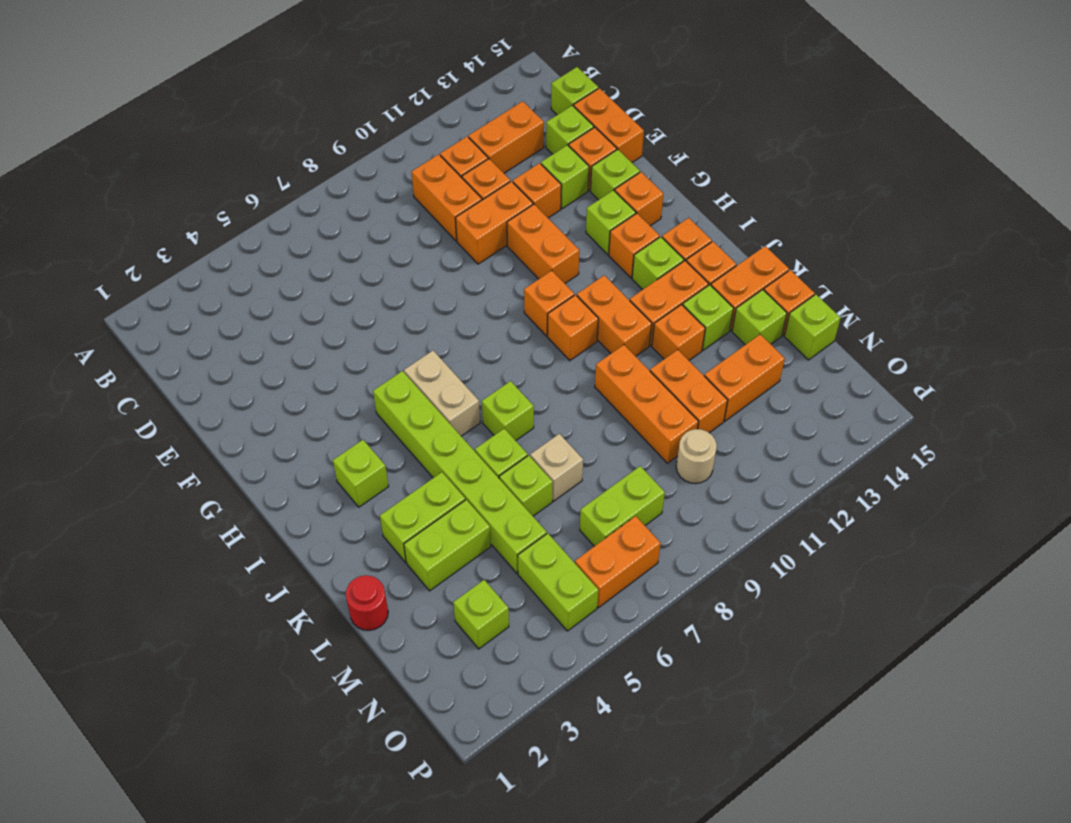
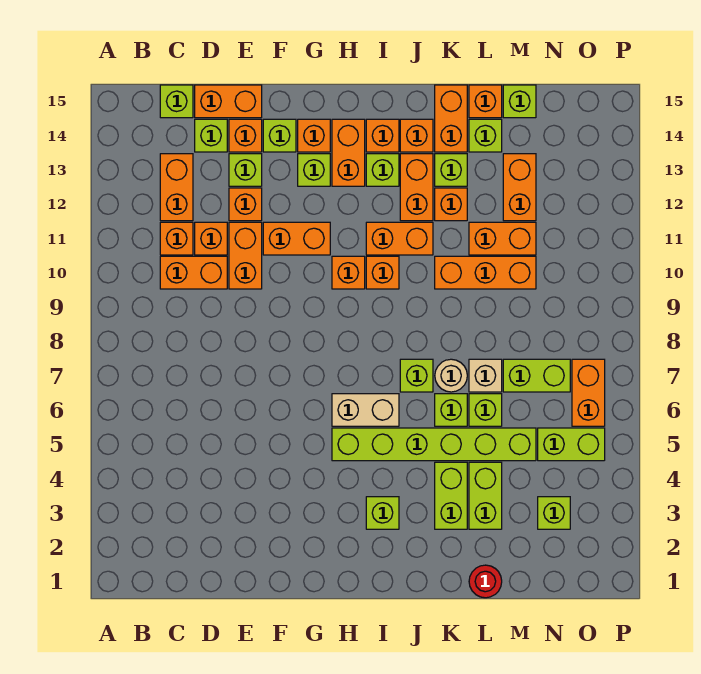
orange brick H13 level 1 -> orange brick H13:H14 level 1
lime brick N7:N8 level 1 -> lime brick M7:N7 level 1
tan round brick N10 level 1 -> tan round brick K7 level 1

